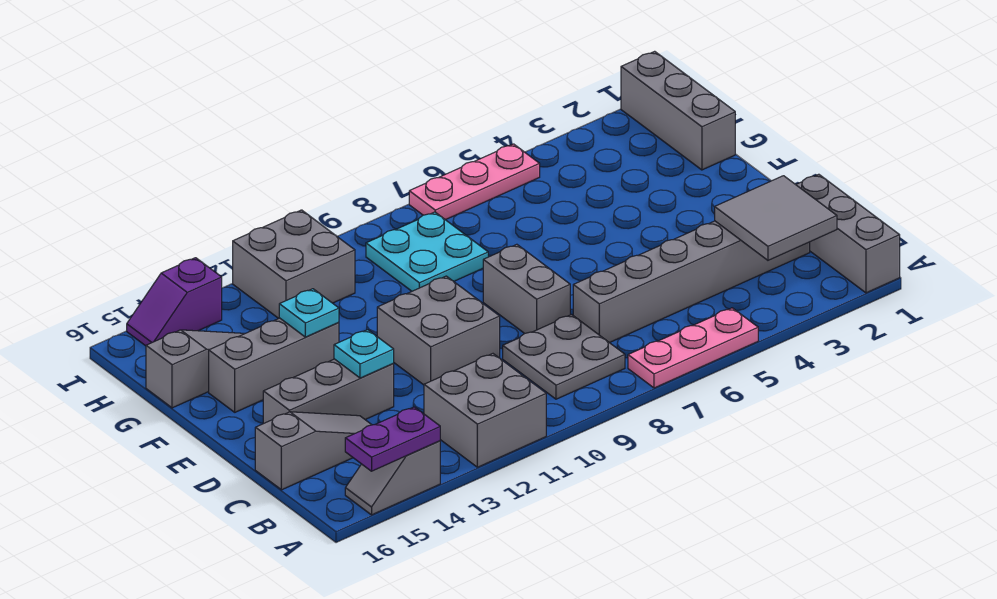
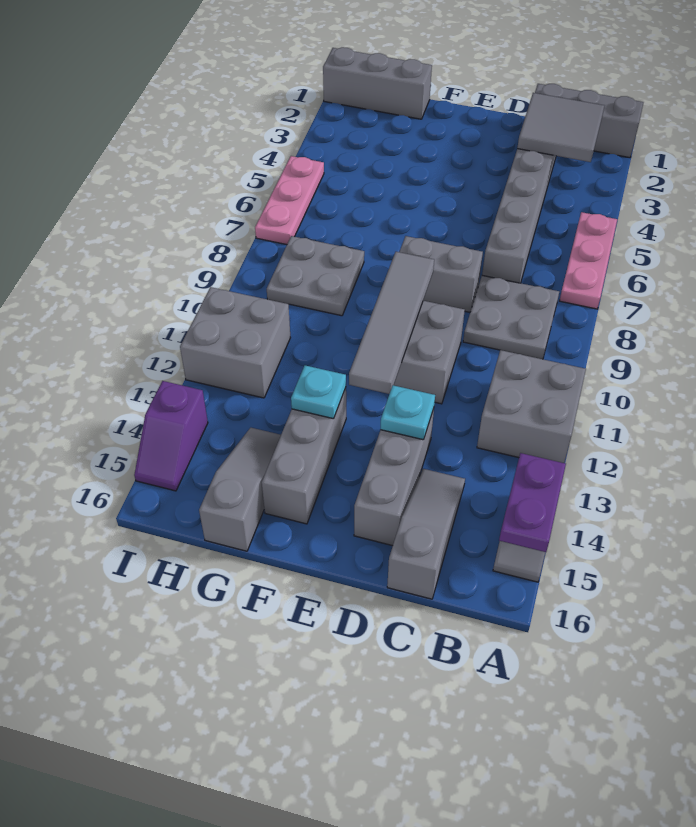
none -> grey tile E9:E12 level 2
cyan plate G8:H9 level 1 -> grey plate G8:H9 level 1

